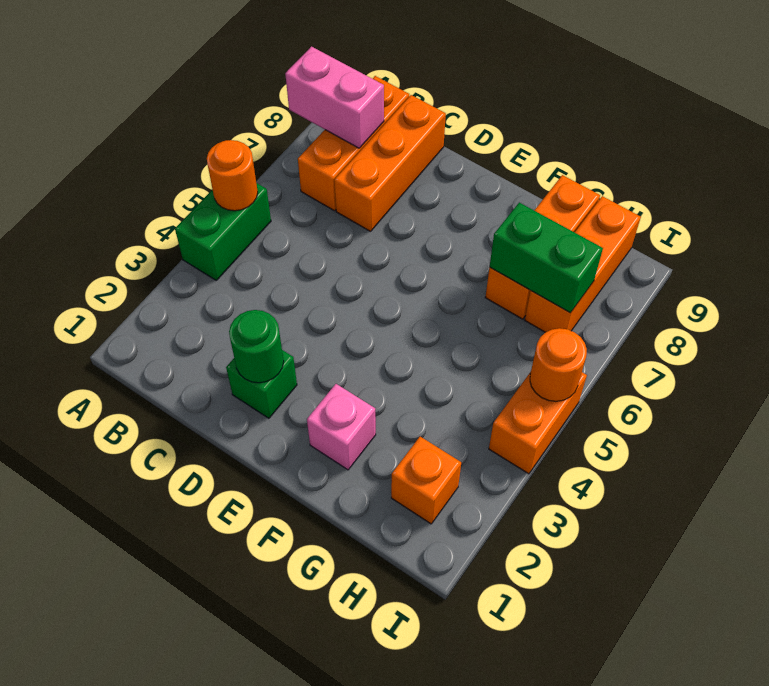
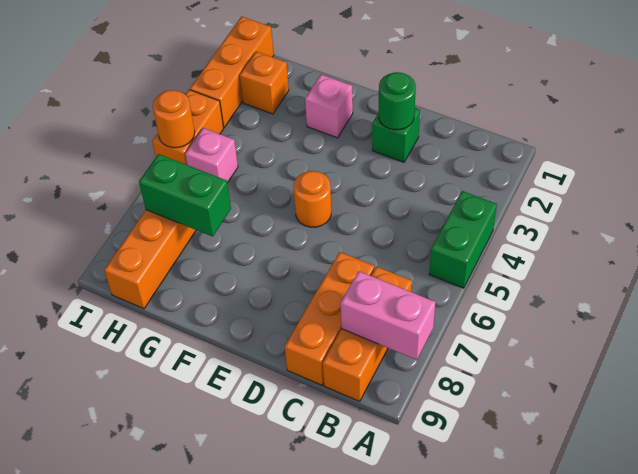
orange round brick A5 level 2 -> orange round brick E5 level 1
orange brick G7:G9 level 1 -> orange brick I1:I3 level 1
none -> pink brick H5 level 1

